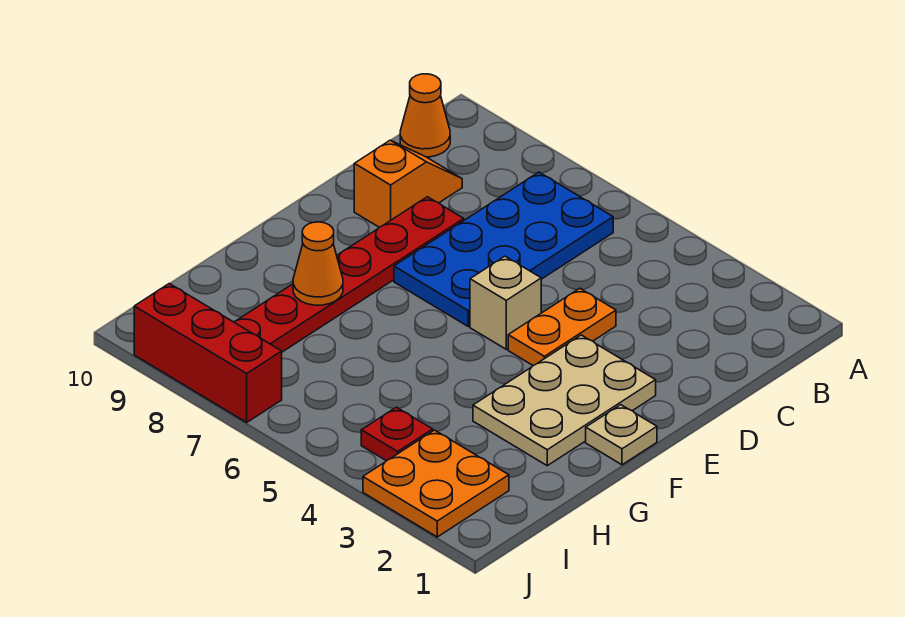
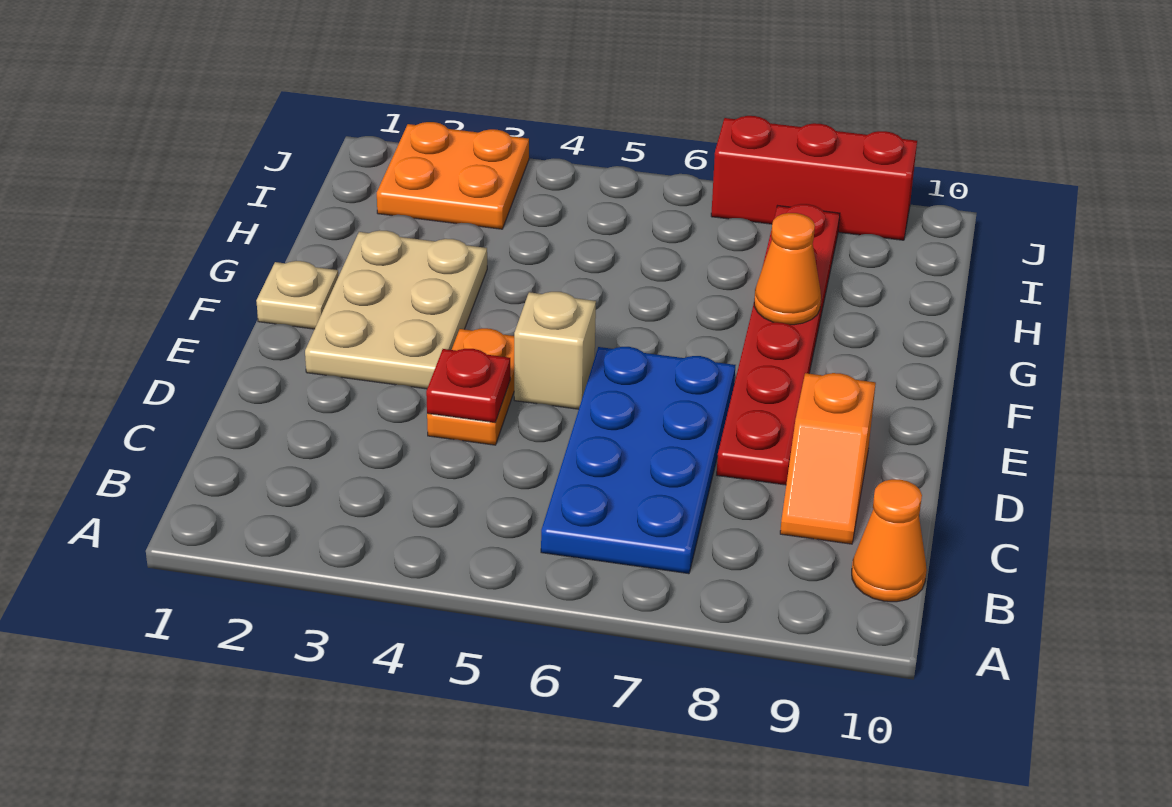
red plate I4 level 1 -> red plate D4 level 2

